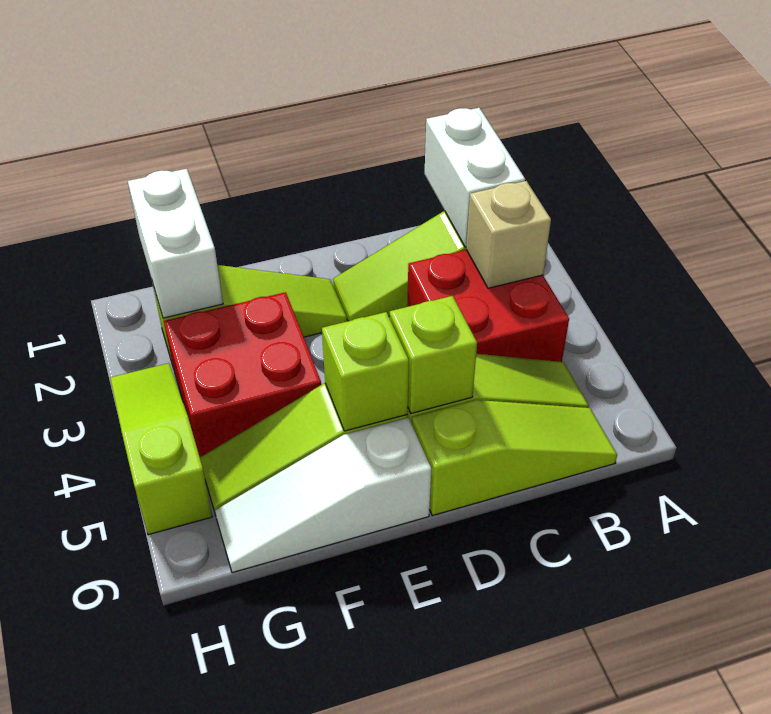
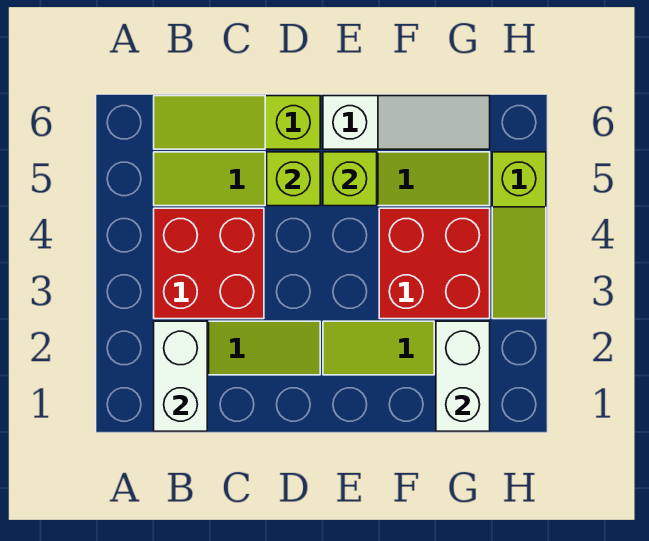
tan brick B3 level 2 -> none

